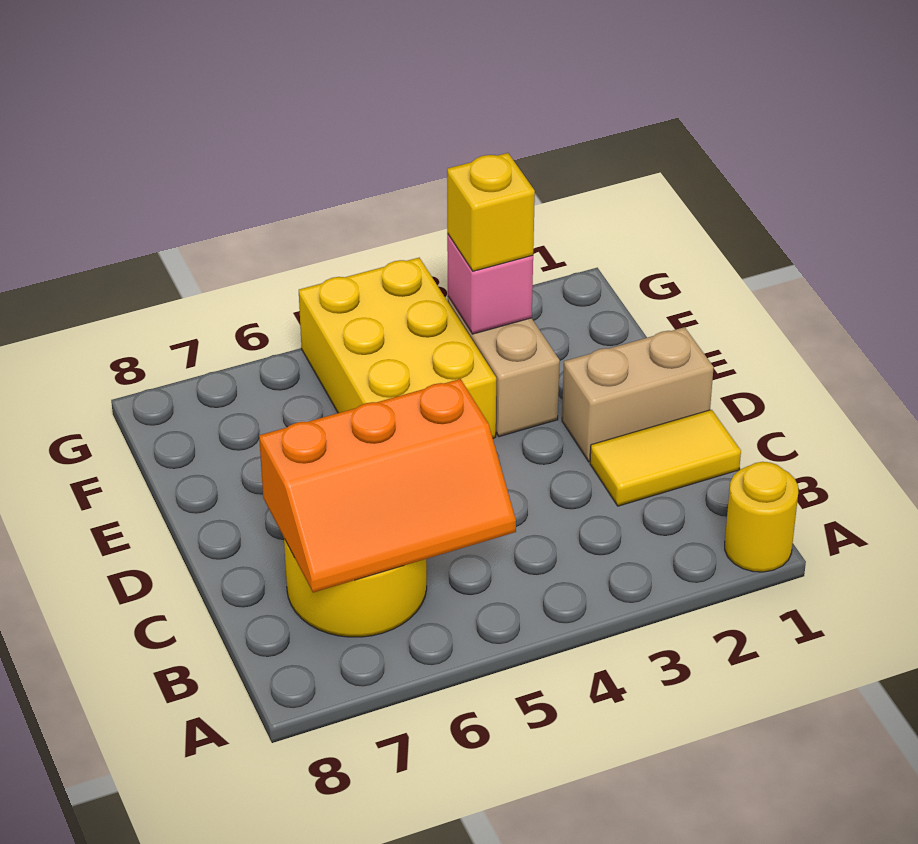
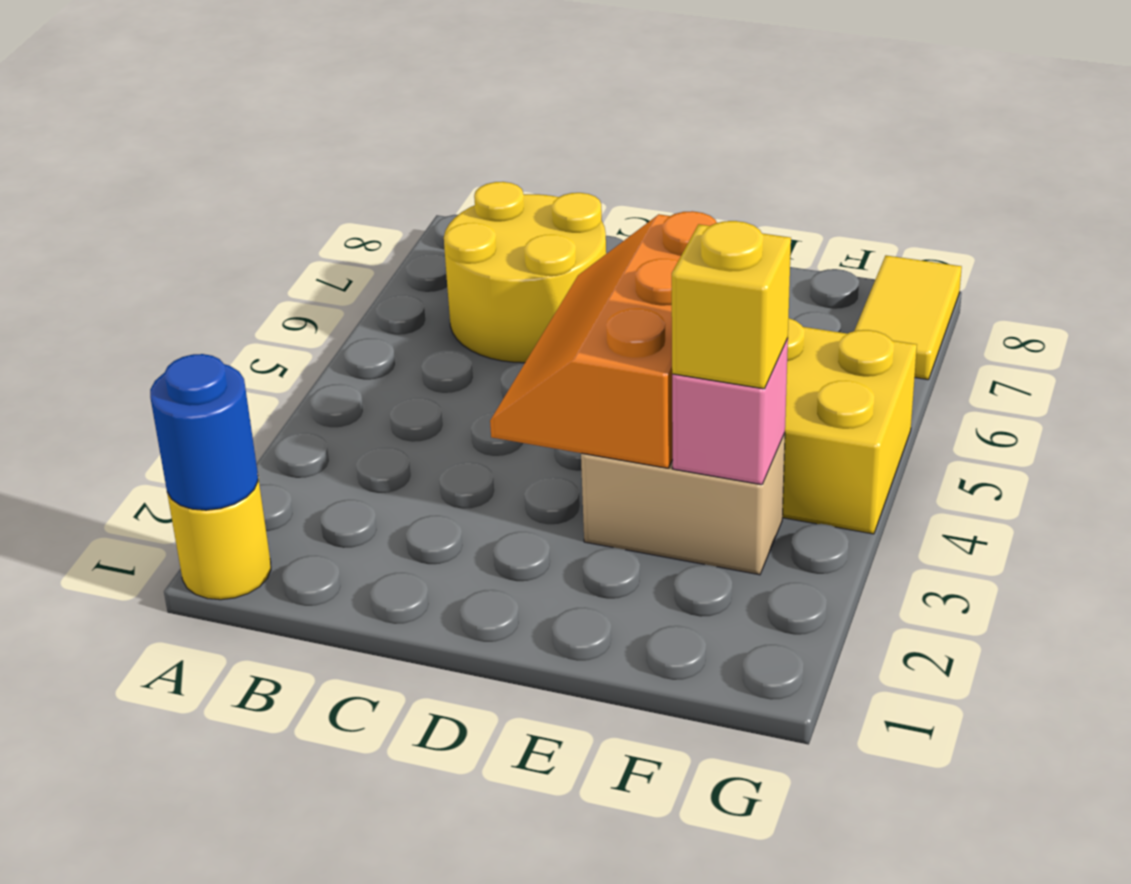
none -> blue round brick A1 level 2
orange slope B5:C7 level 2 top C -> orange slope D3:E5 level 2 top E
yellow tile C1:C2 level 1 -> yellow tile G7:G8 level 1
tan brick D1:D2 level 1 -> none

